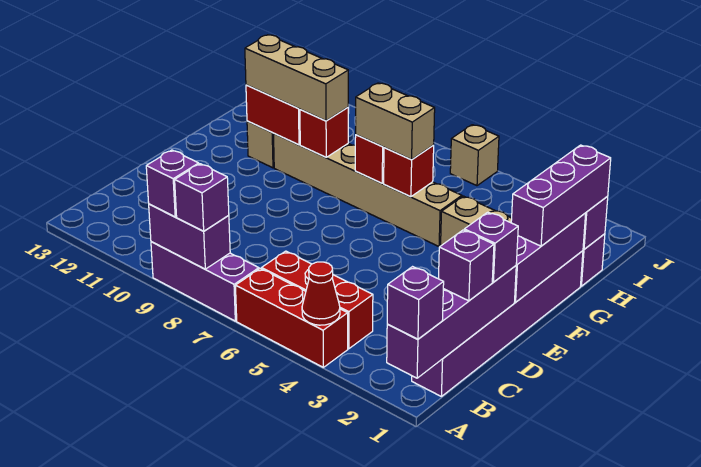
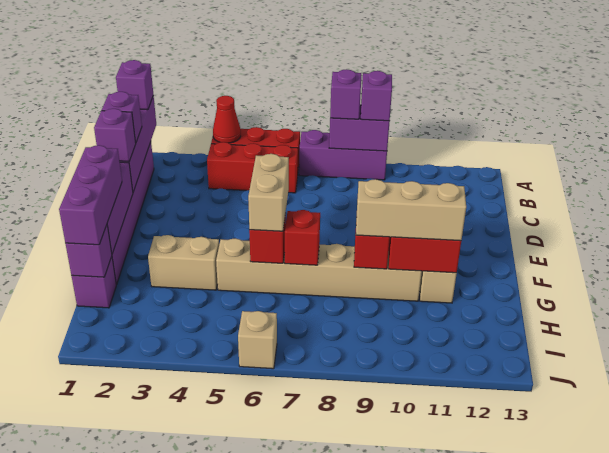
tan brick G6:G7 level 3 -> tan brick F6:G6 level 3

